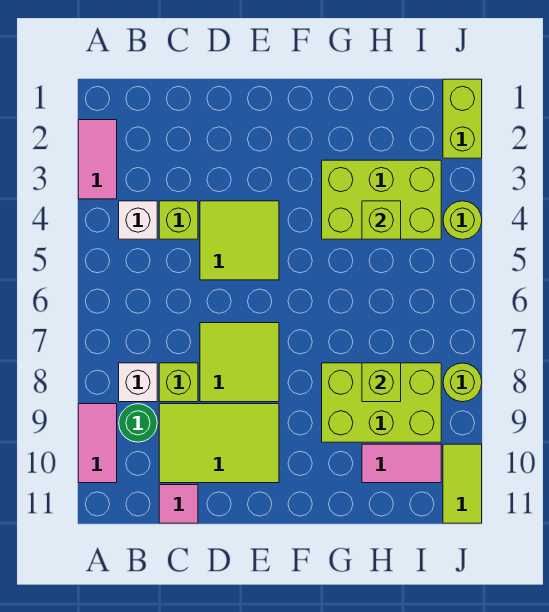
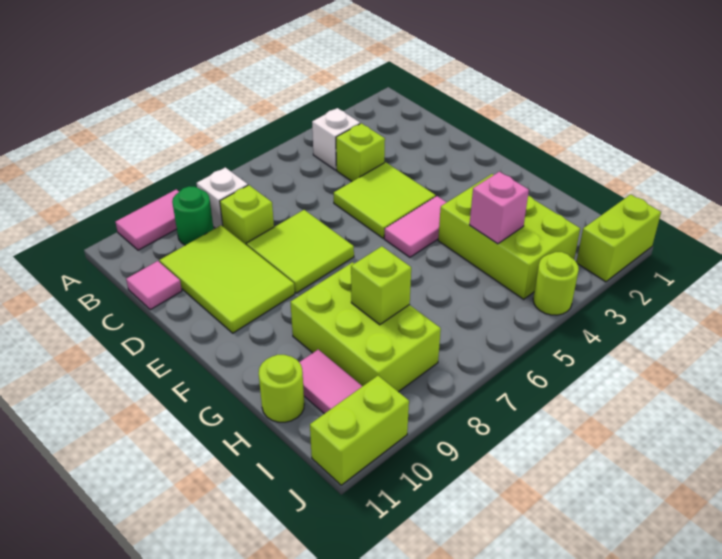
pink tile A2:A3 level 1 -> pink tile F4:F5 level 1
lime brick H4 level 2 -> pink brick H4 level 2
lime round brick J8 level 1 -> lime round brick H11 level 1
lime tile J10:J11 level 1 -> lime brick J10:J11 level 1

